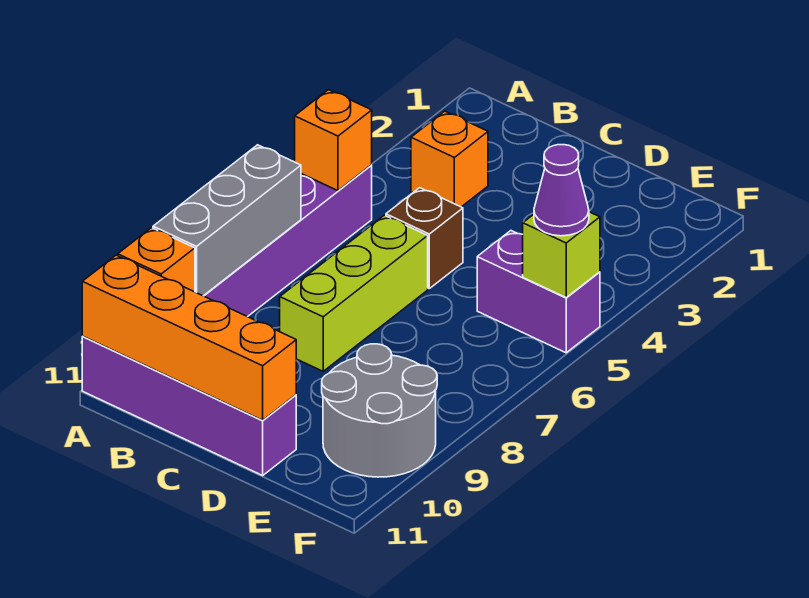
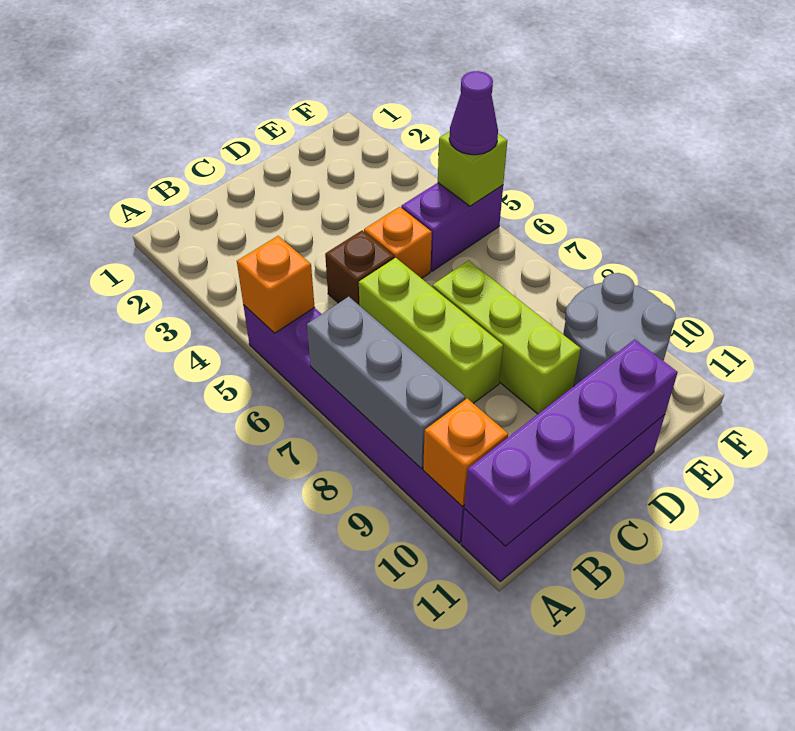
orange brick A11:D11 level 2 -> purple brick A11:D11 level 2
orange brick B3 level 1 -> orange brick D5 level 1
none -> lime brick D7:D9 level 1

